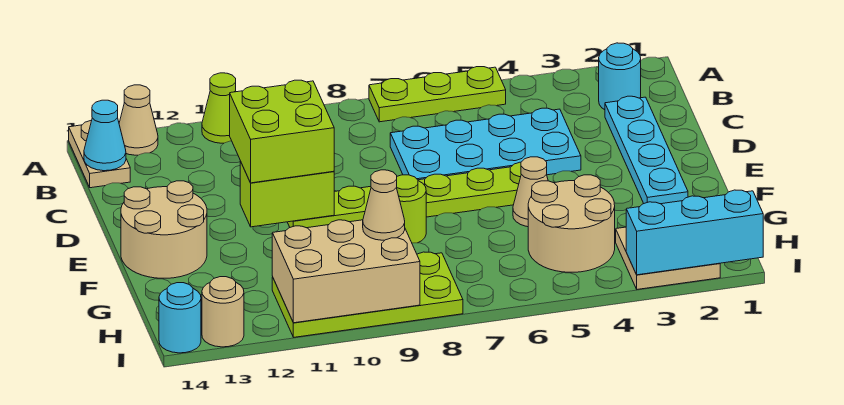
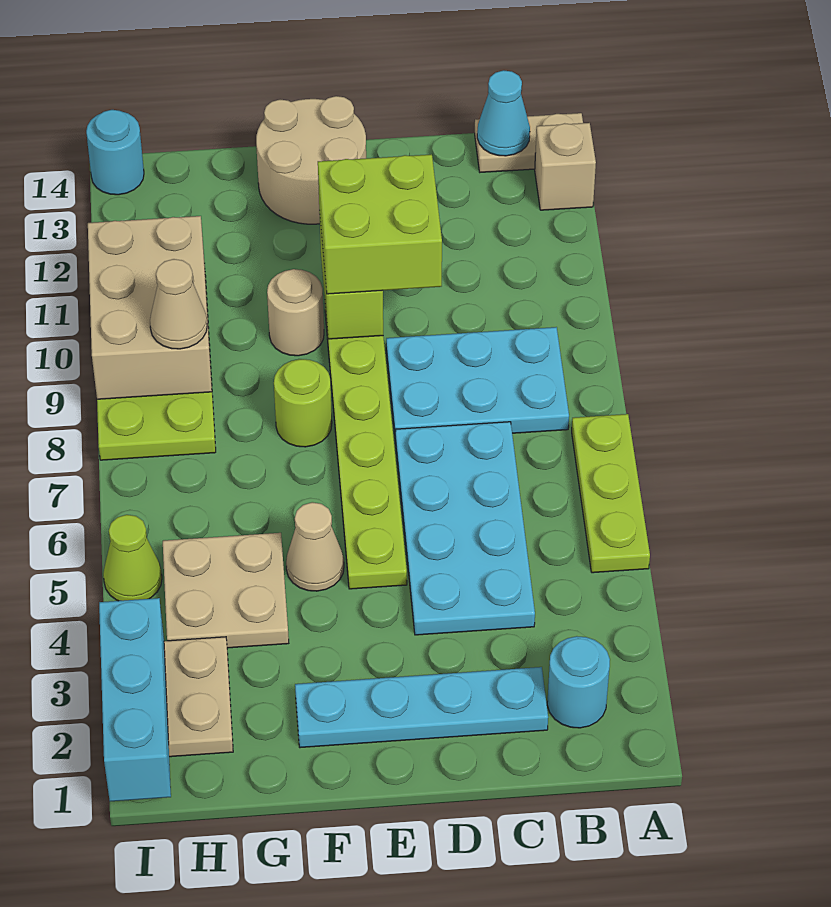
lime cone A11 level 1 -> lime cone I5 level 1
tan cone A13 level 1 -> tan brick A13 level 1
none -> cyan plate B8:D9 level 1
tan round brick G4:H5 level 1 -> tan plate G4:H5 level 1
tan round brick I13 level 1 -> tan round brick F10 level 1

